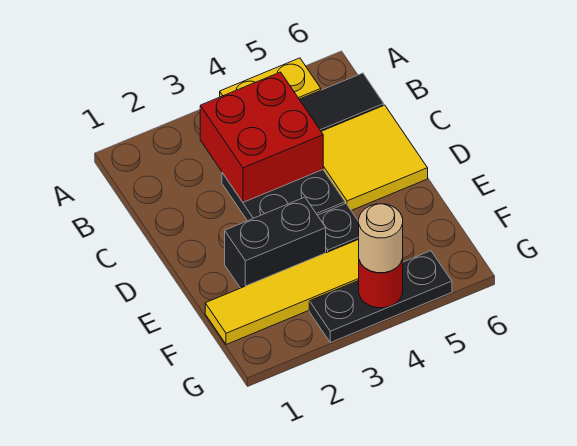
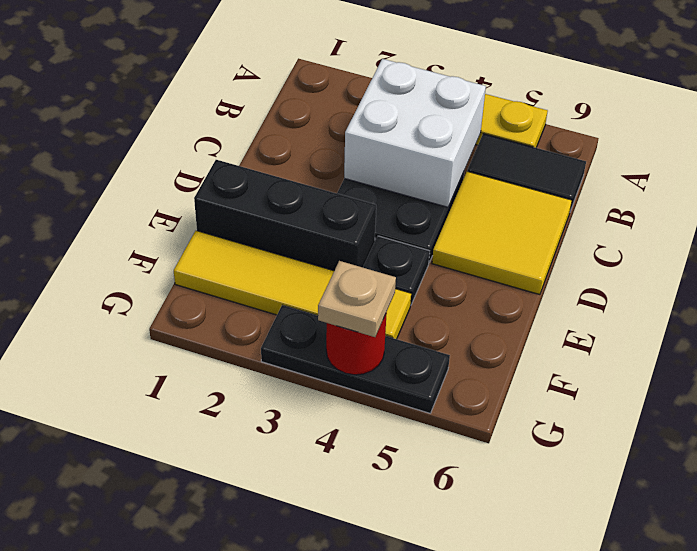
red brick B3:C4 level 2 -> white brick B3:C4 level 2
black brick E2:E3 level 1 -> black brick E1:E3 level 1
tan round brick G4 level 3 -> tan plate G4 level 3

